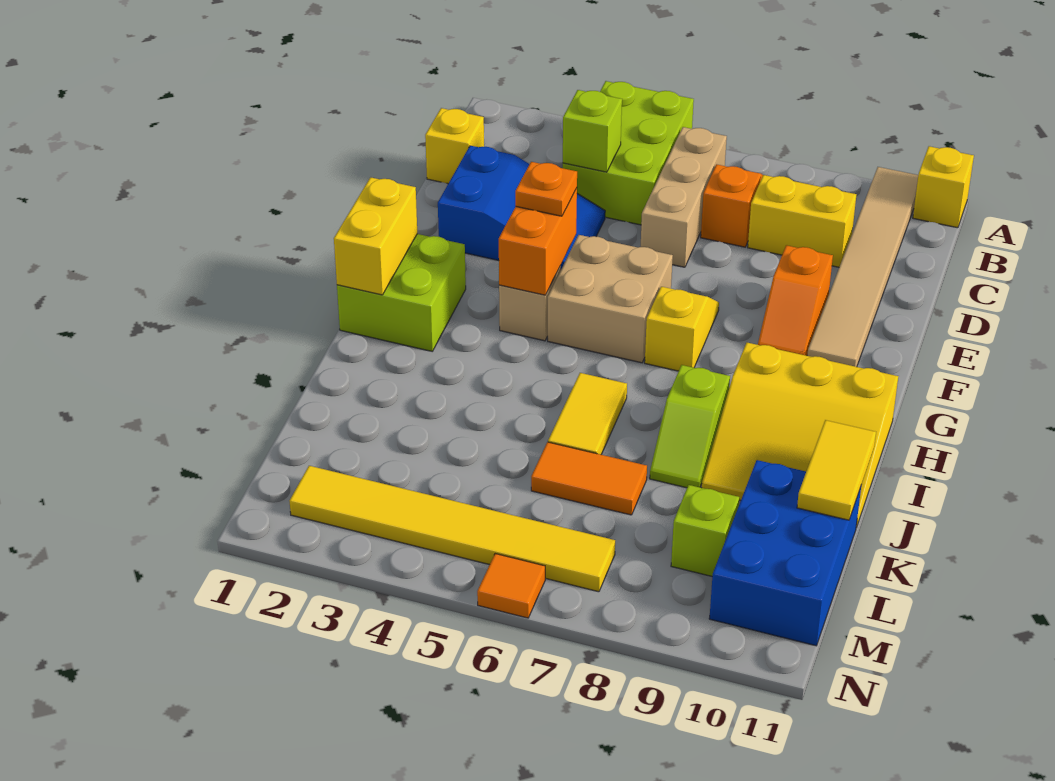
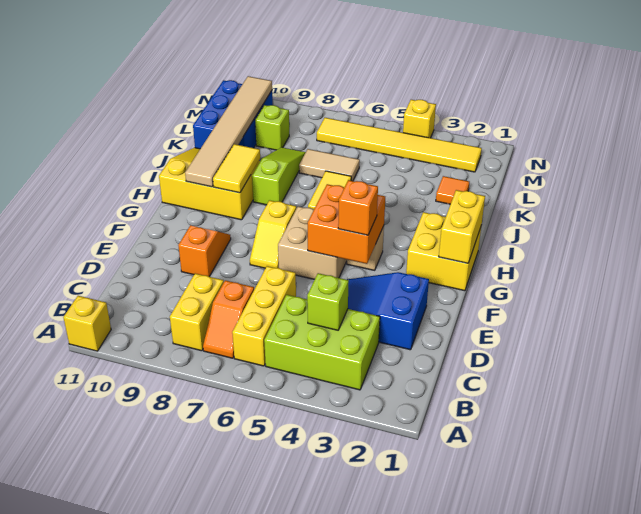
lime brick A4:C5 level 1 -> lime brick B3:C5 level 1
tan tile A10:F10 level 1 -> tan tile H10:M10 level 2
tan brick B6:D6 level 1 -> yellow brick B6:D6 level 1
yellow brick C1 level 1 -> yellow brick N4 level 1
yellow brick C8:C9 level 1 -> yellow brick B8:C8 level 1
orange brick F4:G4 level 2 -> orange brick F4:G5 level 2
orange plate F4 level 3 -> orange brick F4 level 3
lime brick G1:H2 level 1 -> yellow brick G1:H2 level 1
lime slope I8:J8 level 1 top I -> lime slope I8:K8 level 1 top I
yellow tile J11:K11 level 2 -> yellow tile H9:I9 level 2
orange tile K6:K7 level 1 -> tan tile K6:K7 level 1
orange tile N6 level 1 -> orange tile K2 level 1

